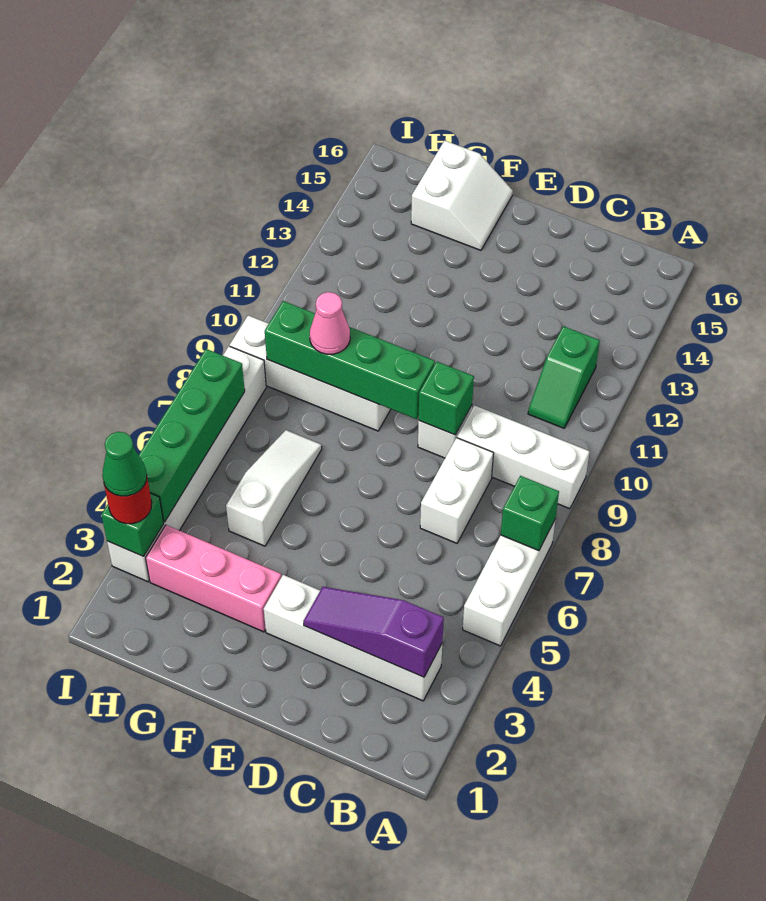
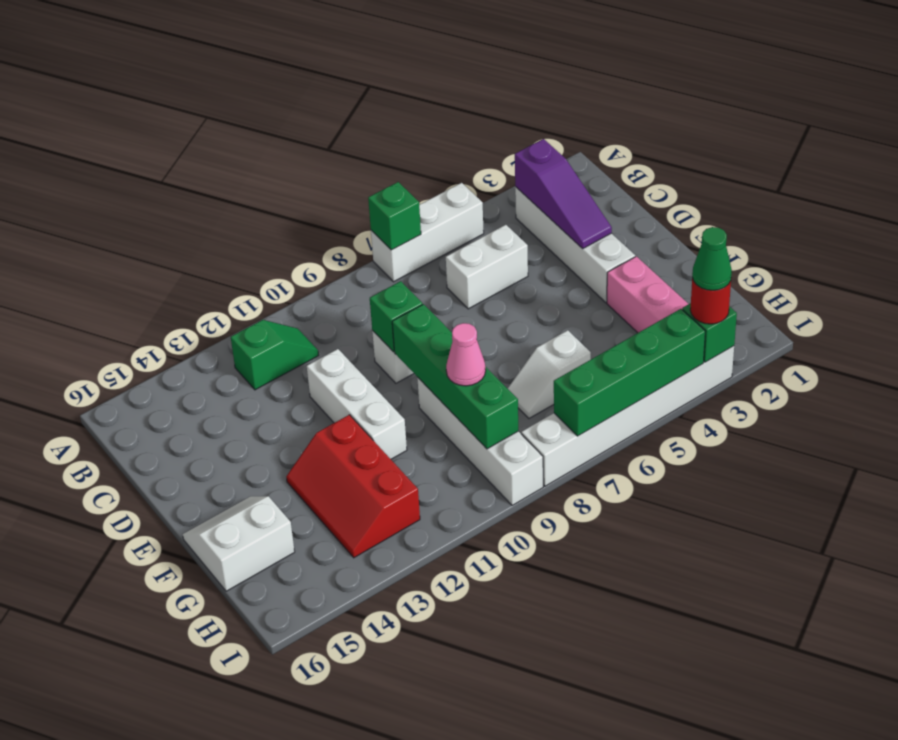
white brick A9:C9 level 1 -> white brick D11:F11 level 1
white brick C7:C8 level 1 -> white brick C5:C6 level 1
none -> red slope F12:H13 level 1 top 12
white slope G5:G7 level 1 top 5 -> white slope G6:G7 level 1 top 6

